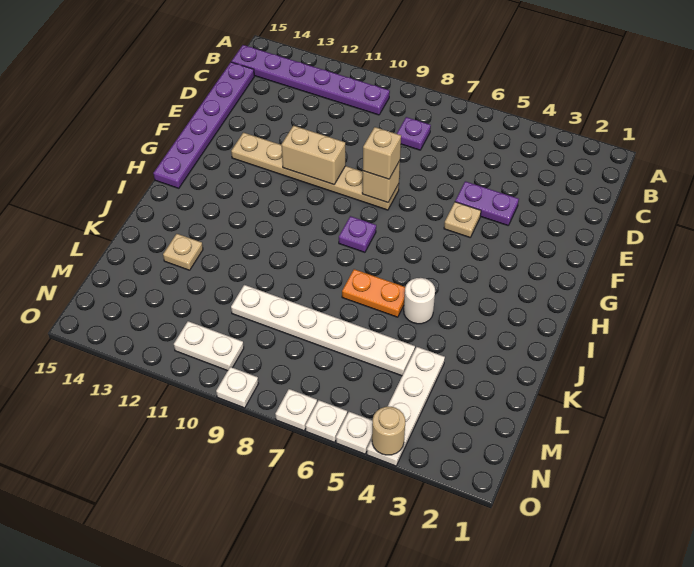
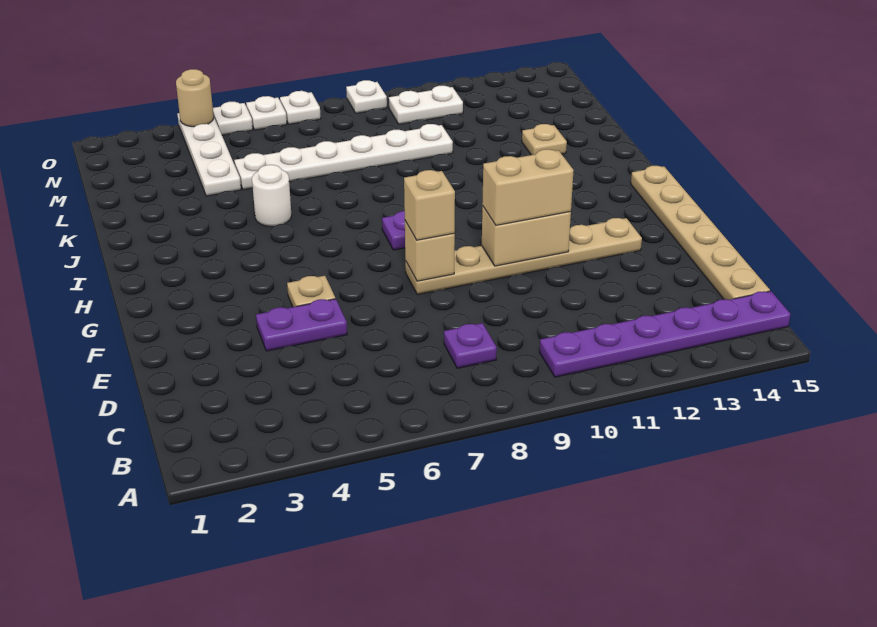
purple plate C15:H15 level 1 -> tan plate C15:H15 level 1
none -> tan brick F10:F11 level 3
orange plate J6:J7 level 1 -> none

